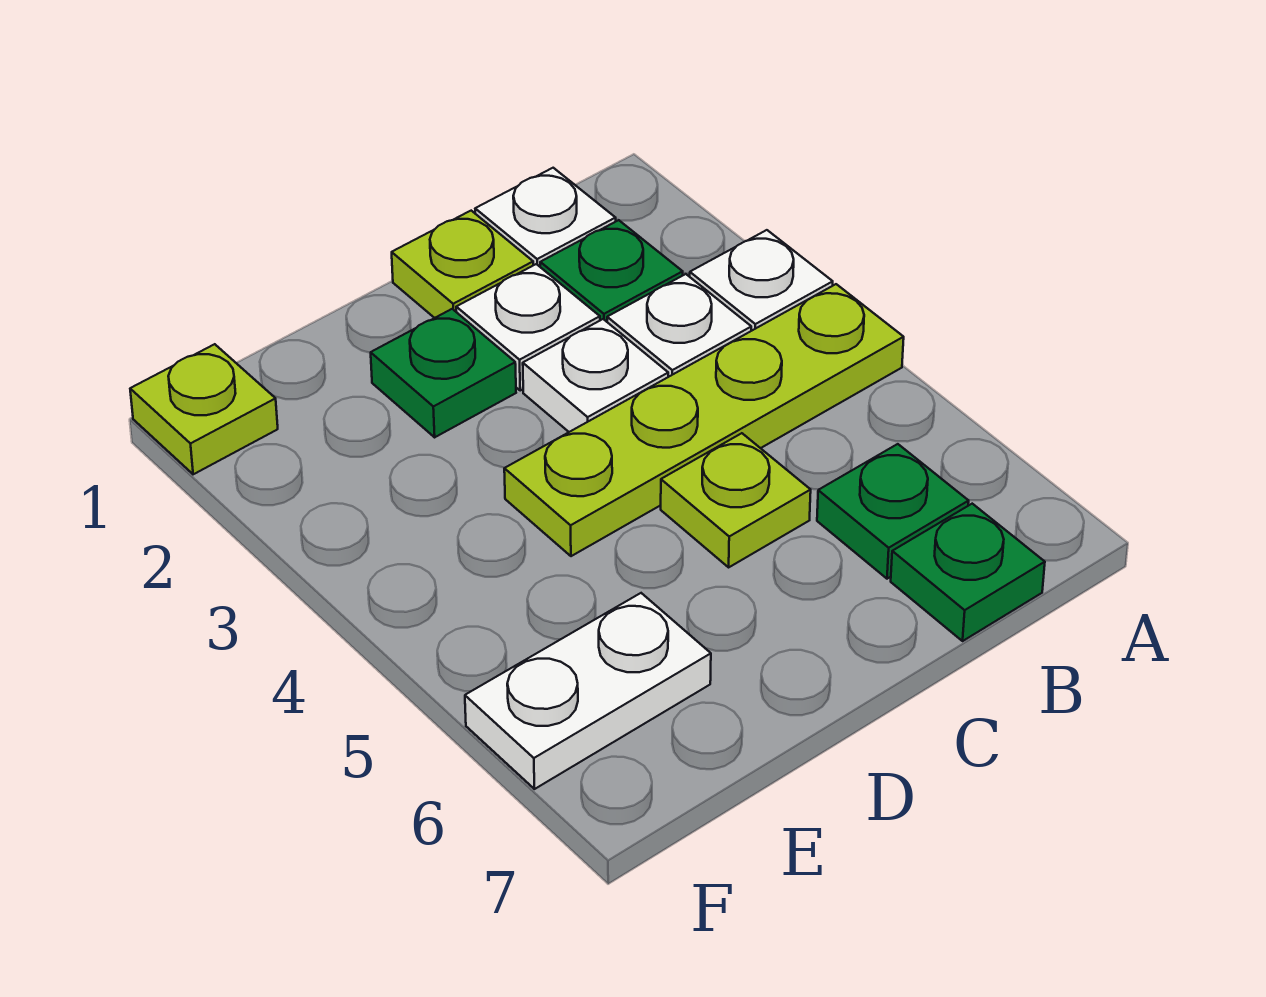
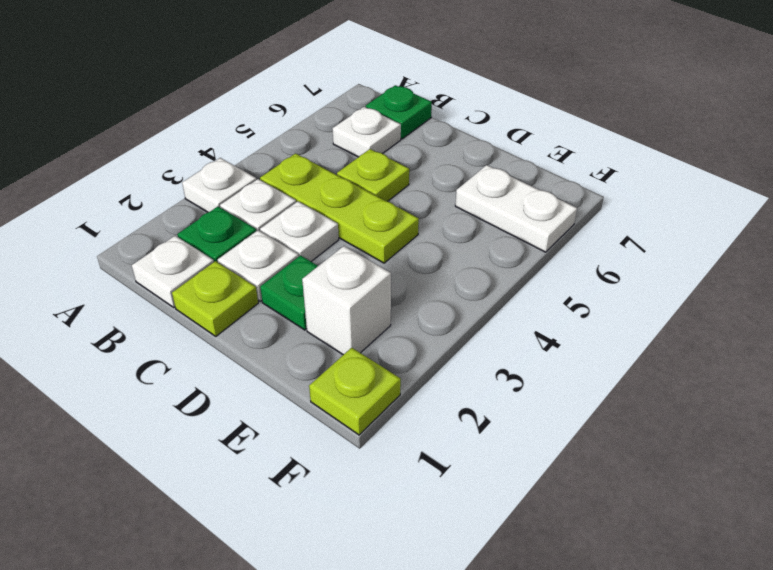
lime plate A4:D4 level 1 -> lime plate B4:D4 level 1
green plate B6 level 1 -> white plate B6 level 1
none -> white brick E2 level 1

